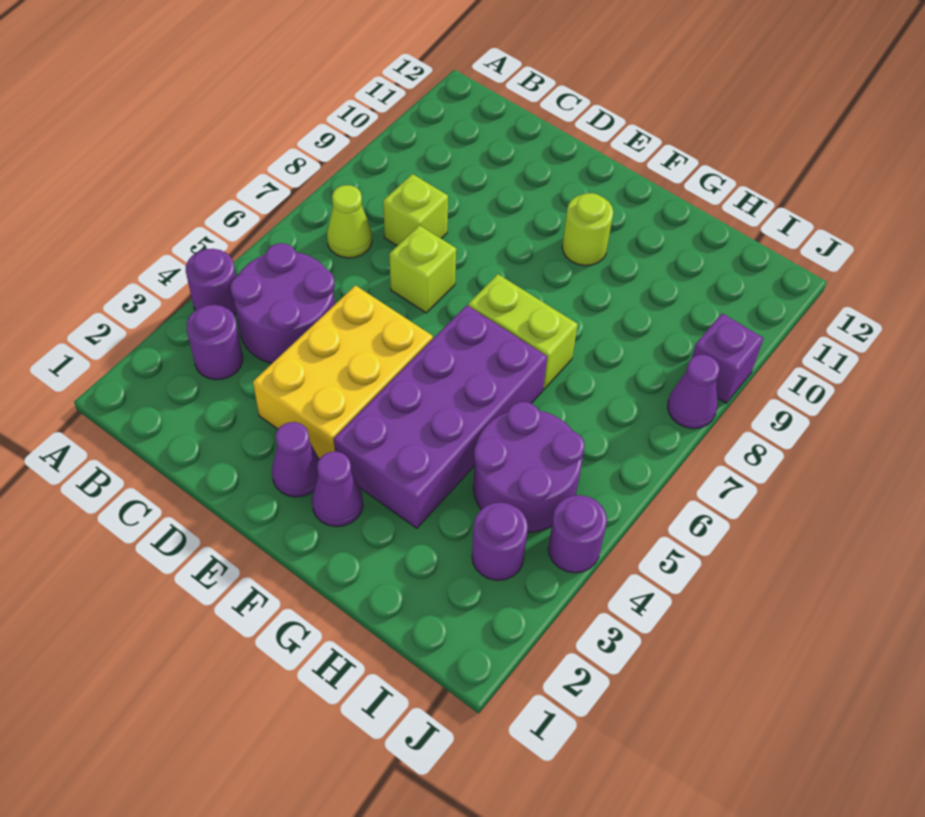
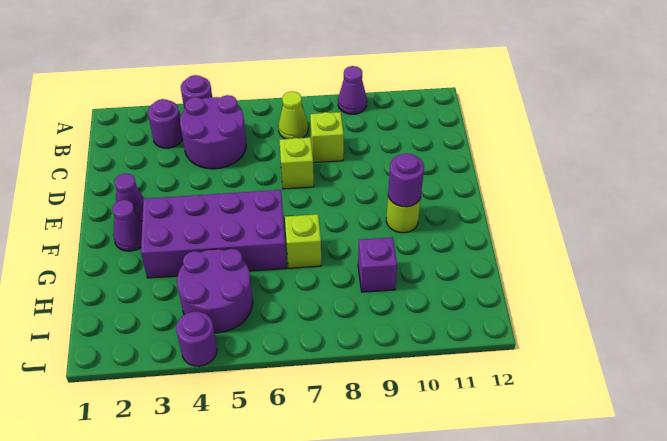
yellow brick D3:E5 level 1 -> none
lime brick F7:G7 level 1 -> lime brick G7 level 1
purple round brick I3 level 1 -> purple round brick F10 level 2
purple cone J8 level 1 -> purple cone A9 level 1
purple brick J9 level 1 -> purple brick H9 level 1

